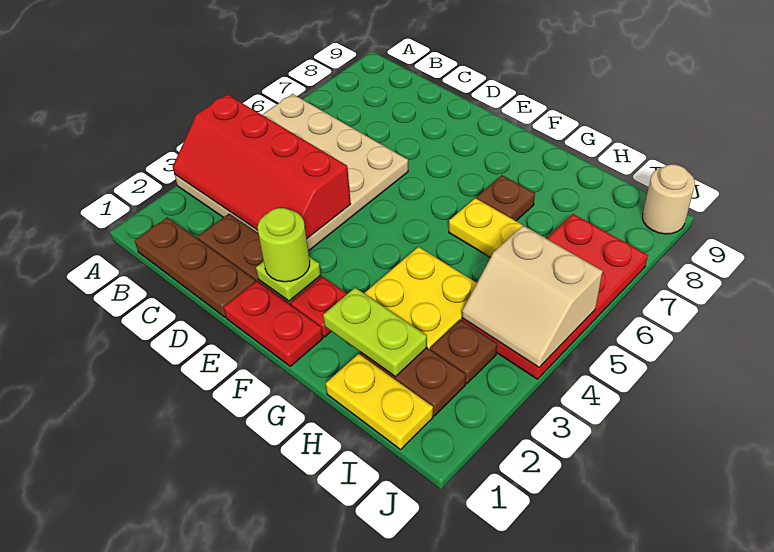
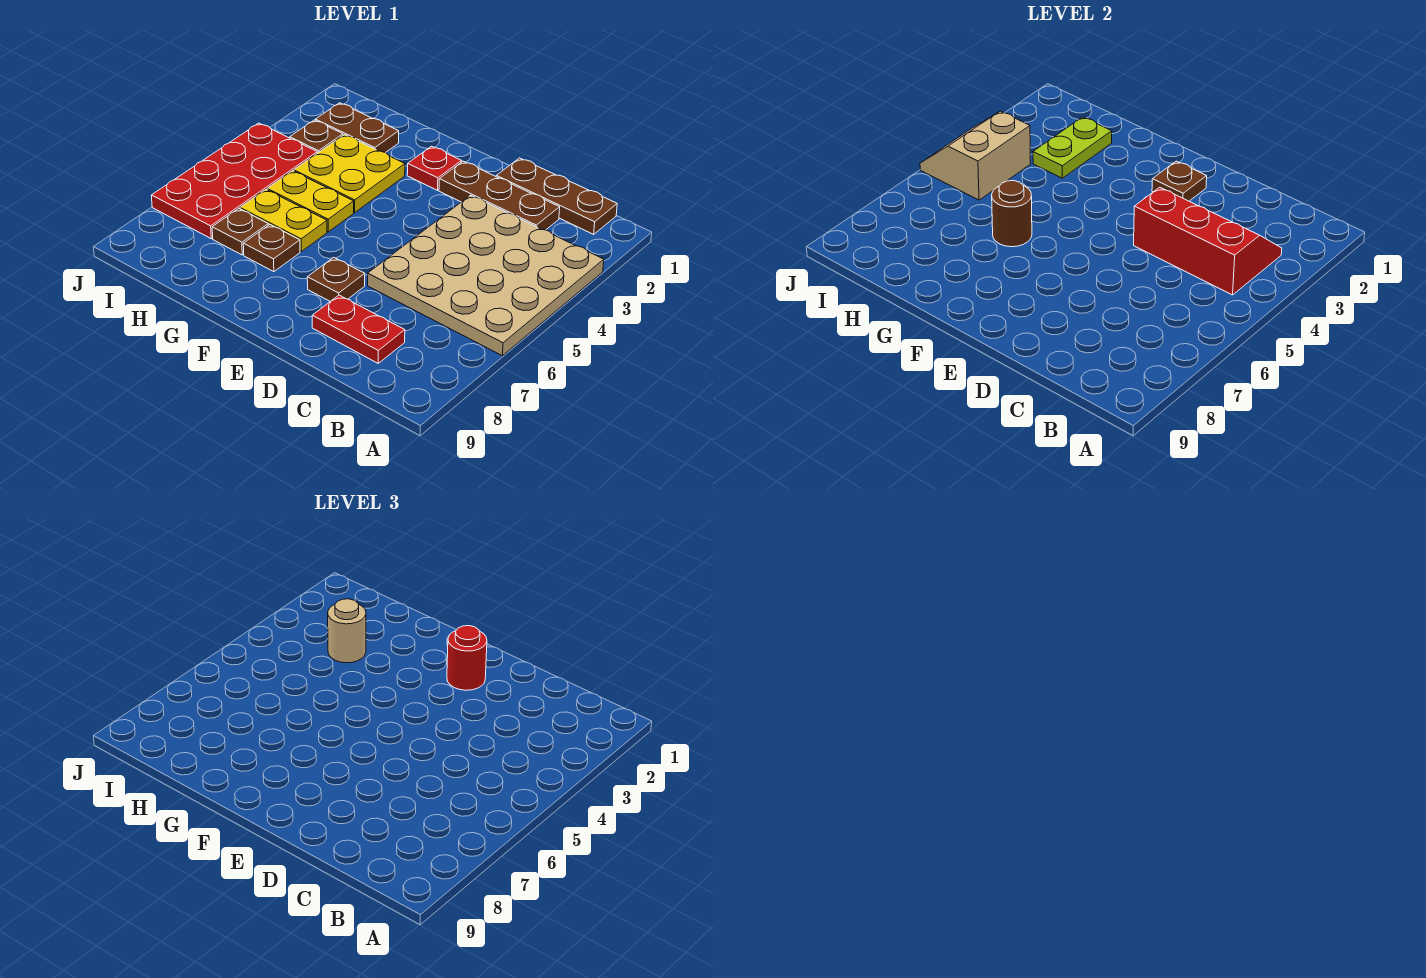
red slope A3:D4 level 2 top 4 -> red slope B3:D4 level 2 top 4
red plate E1:F1 level 1 -> red plate C8:D8 level 1
lime plate E2 level 2 -> brown plate E2 level 2
lime round brick E2 level 3 -> red round brick E2 level 3
none -> brown plate E7 level 1
lime plate G2:H2 level 2 -> lime plate H2:H3 level 2
none -> brown round brick G6 level 2
yellow plate H1:I1 level 1 -> yellow plate G5:H5 level 1
none -> brown plate H7 level 1
tan slope I4:J5 level 2 top 5 -> tan slope I4:J5 level 2 top I
tan round brick J9 level 1 -> tan round brick H3 level 3

